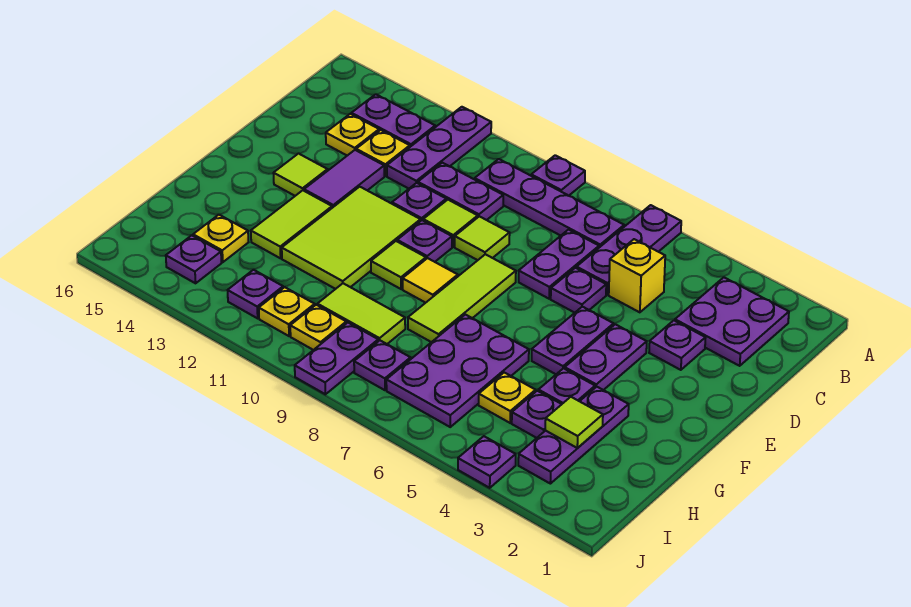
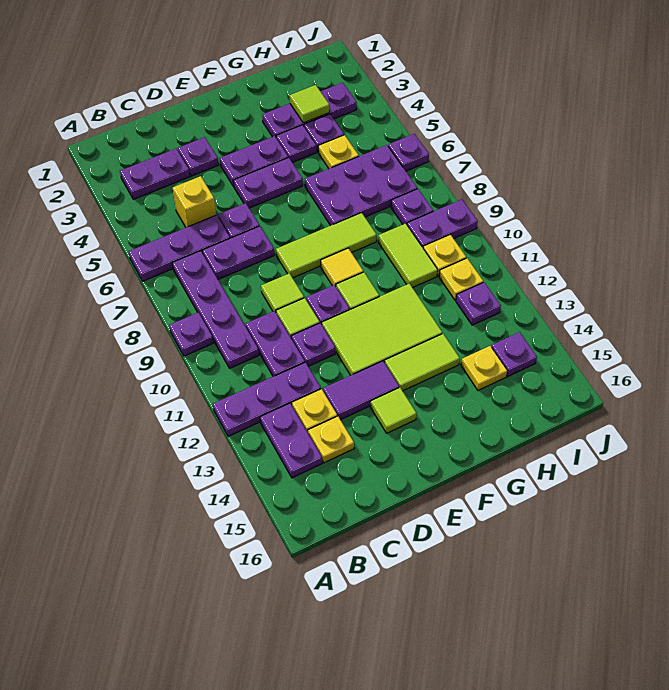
purple plate B2:C3 level 1 -> purple plate B3:C3 level 1
purple plate J4 level 1 -> purple plate J6 level 1

